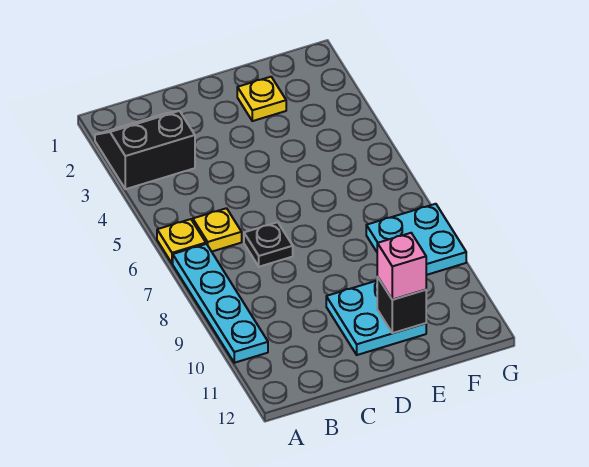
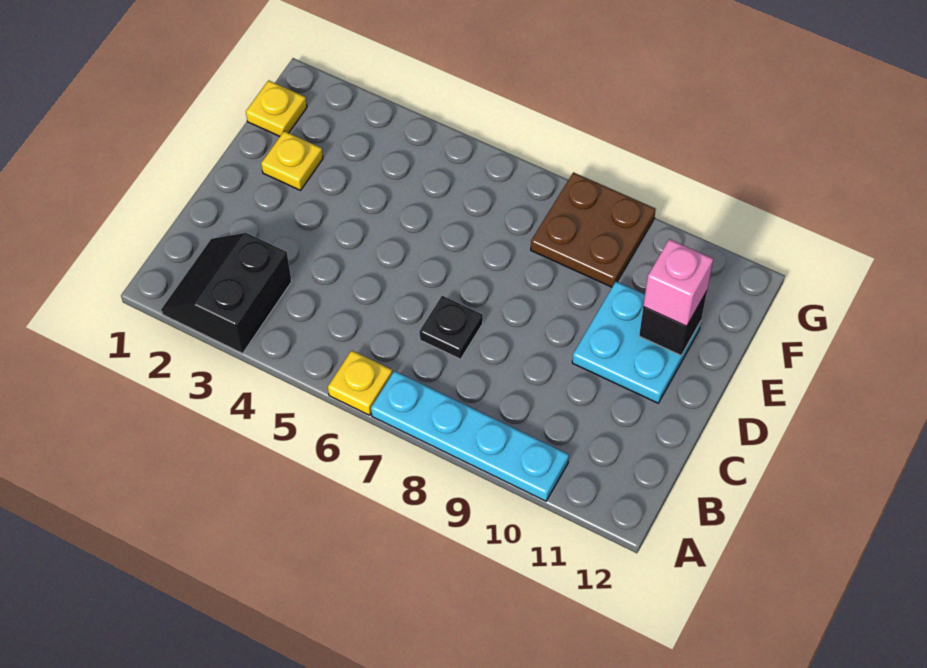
yellow plate B6 level 1 -> yellow plate F1 level 1
cyan plate F8:G9 level 1 -> brown plate F8:G9 level 1

